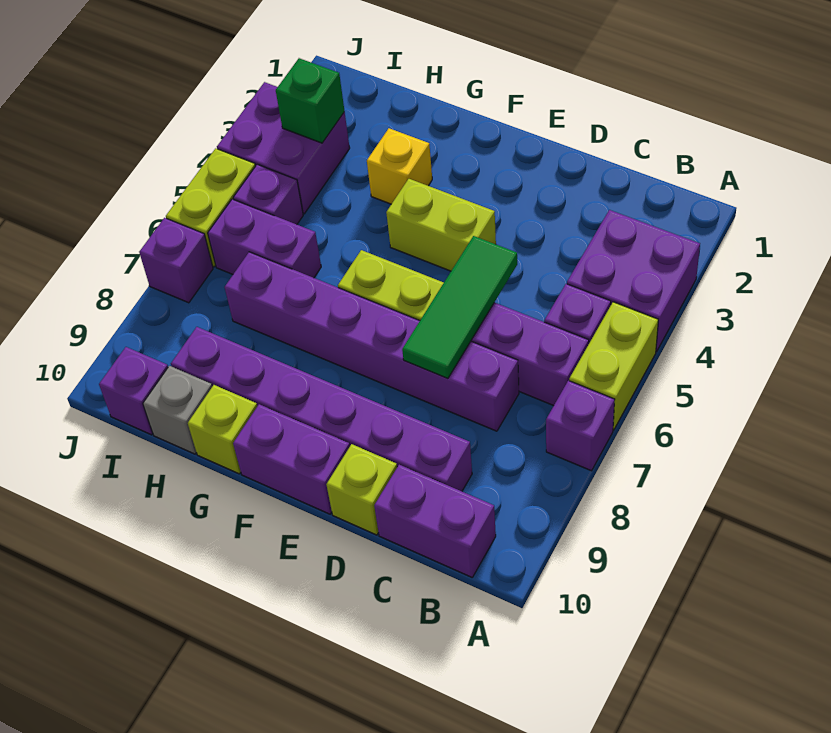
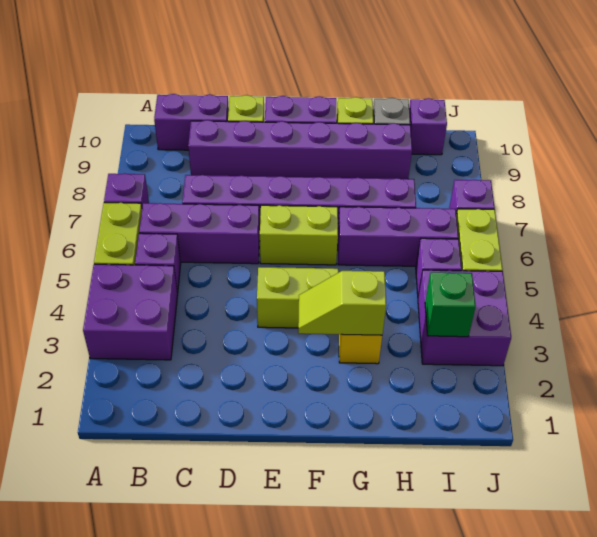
green tile D5:D7 level 2 -> none
none -> lime slope F3:G3 level 2 top G
purple brick H6:I6 level 1 -> purple brick G6:I6 level 1

